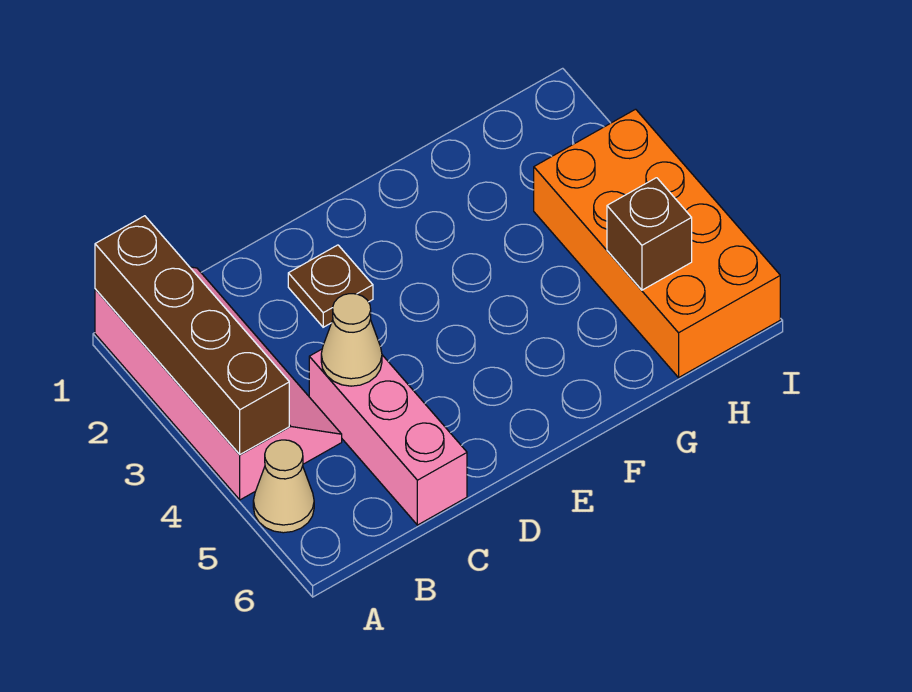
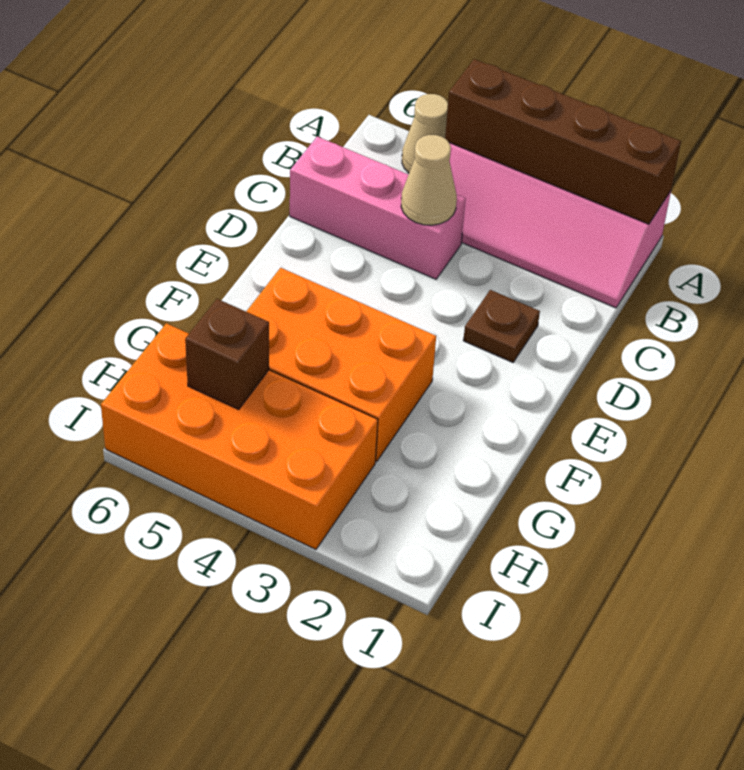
none -> orange brick F3:G5 level 1

